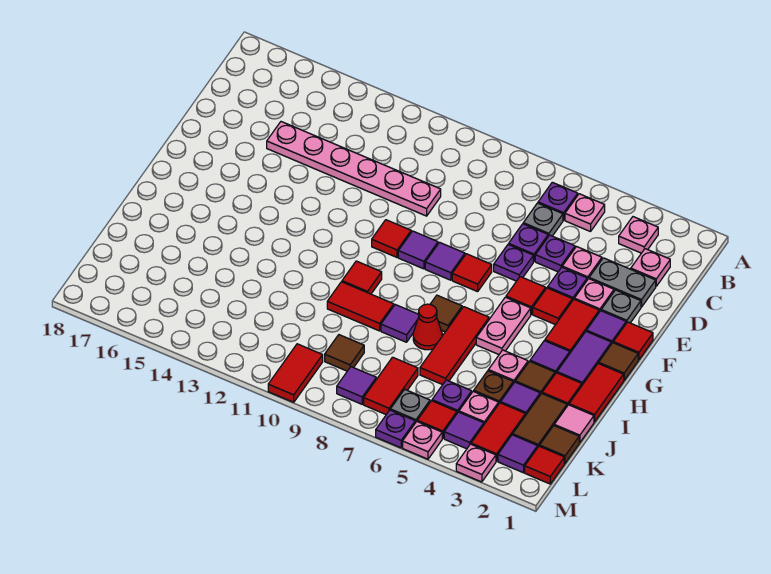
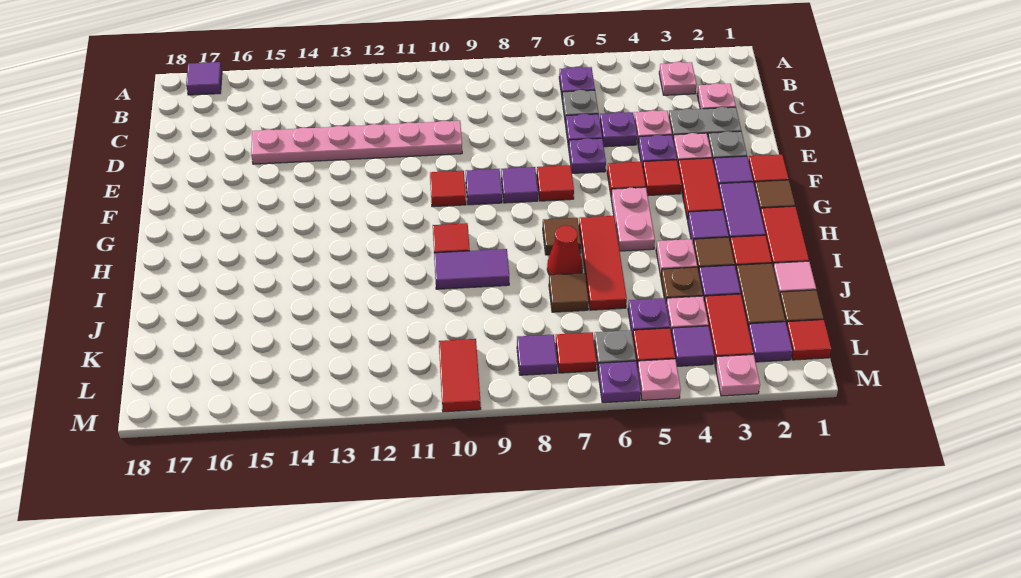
pink plate B5 level 1 -> none
purple tile I8 level 1 -> purple tile A17 level 1
red tile I9:I10 level 1 -> purple tile I9:I10 level 1
red tile K7:L7 level 1 -> red tile L7 level 1
brown tile K9 level 1 -> brown tile J7 level 1

